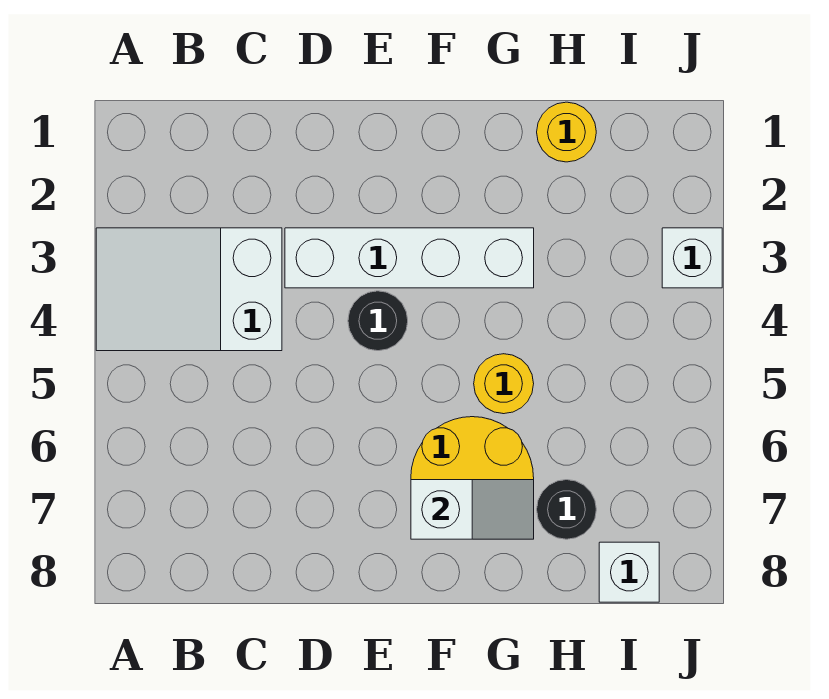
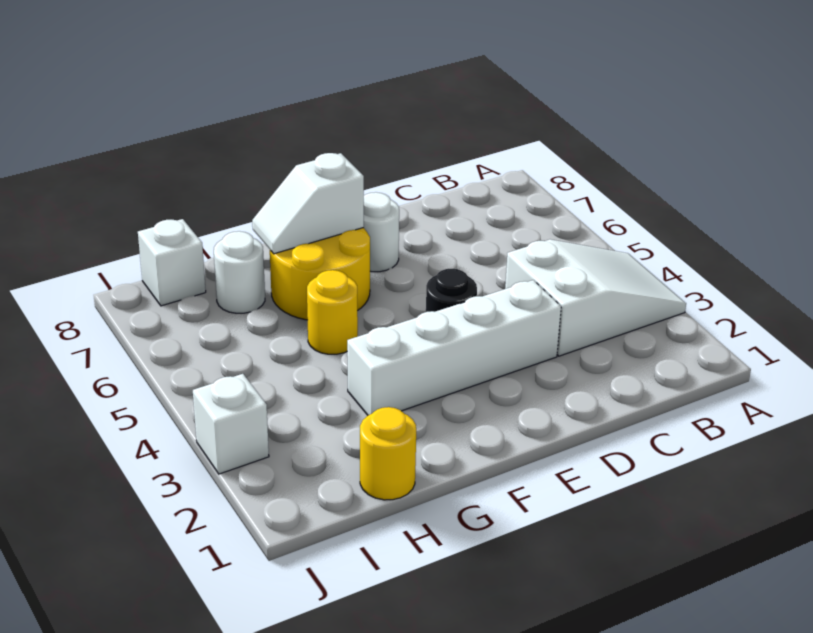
none -> white round brick E7 level 1
black round brick H7 level 1 -> white round brick H7 level 1

